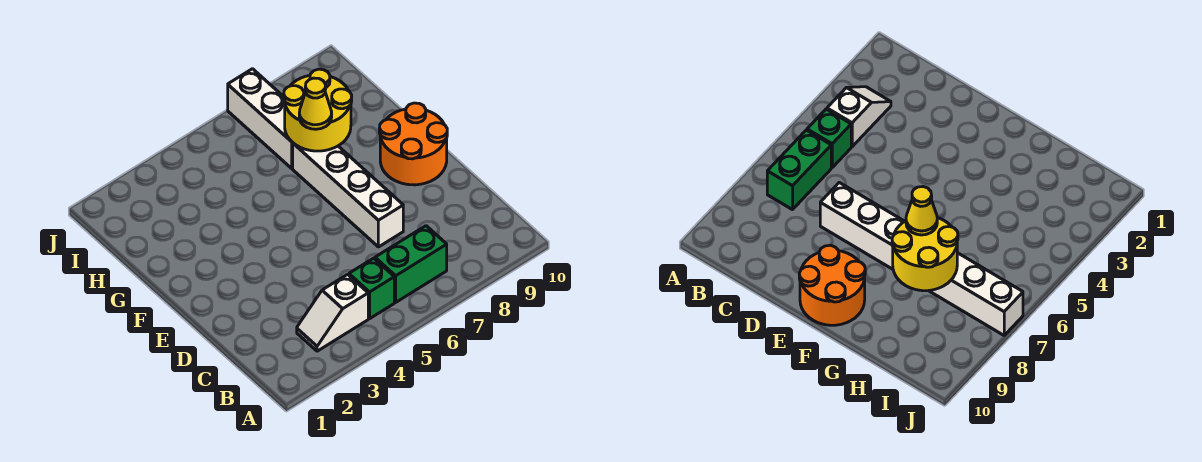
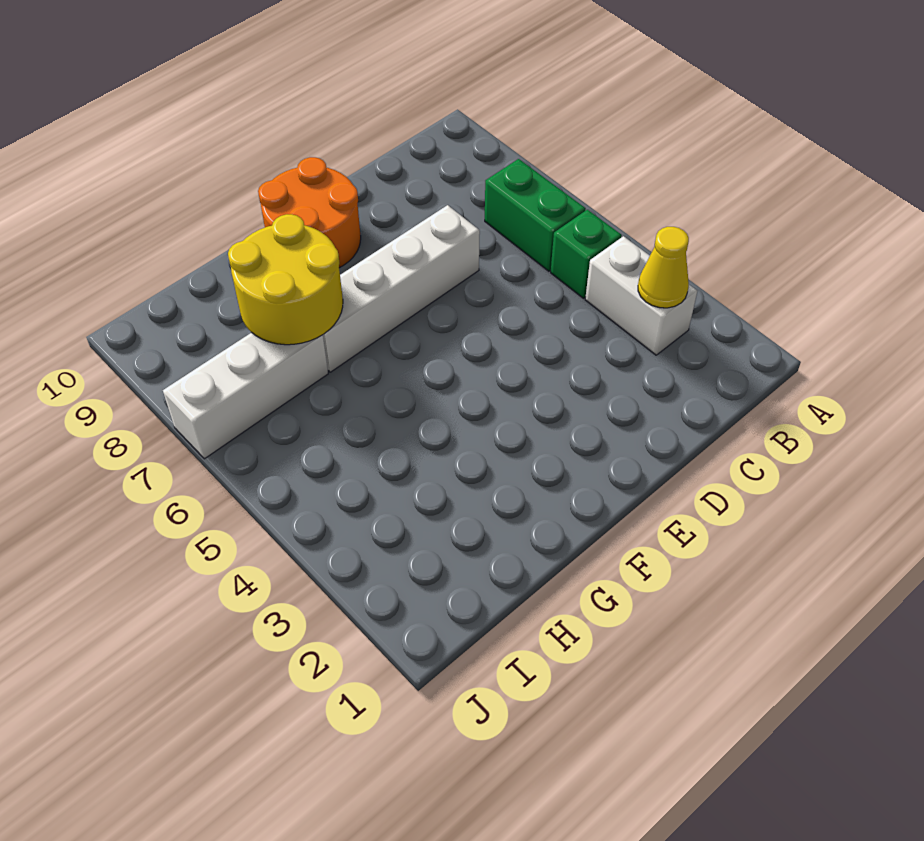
white slope B3:B4 level 1 top 4 -> white brick B3:B4 level 1
yellow cone G7 level 3 -> yellow cone B3 level 2

